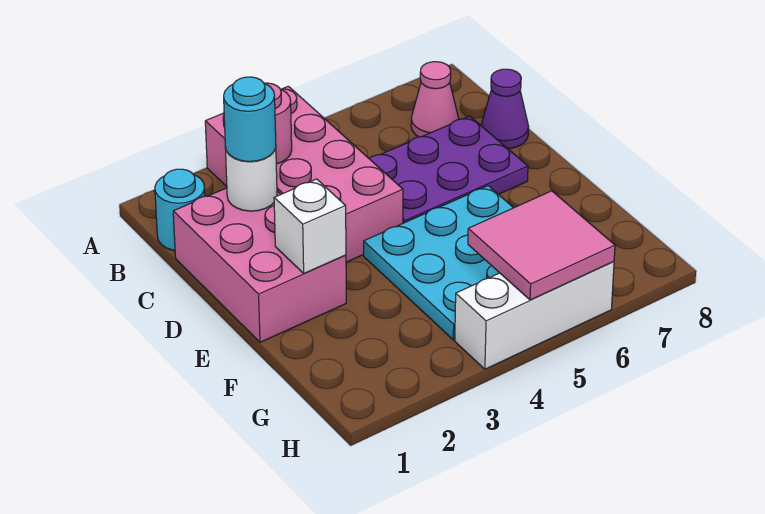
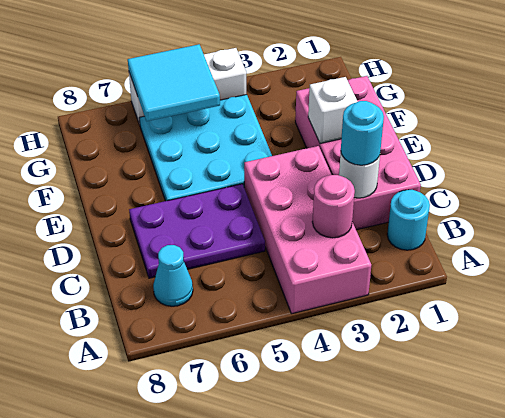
pink cone B7 level 1 -> cyan cone B7 level 1
pink brick C1:E2 level 1 -> pink brick C1:F2 level 1
purple cone C8 level 1 -> none
pink tile G5:H6 level 2 -> cyan tile G5:H6 level 2

